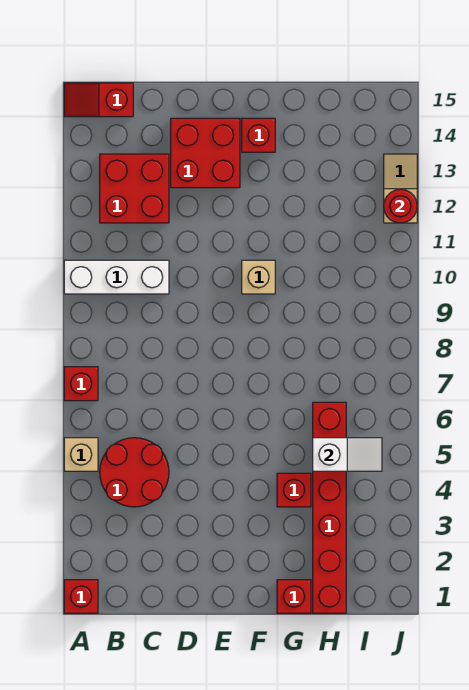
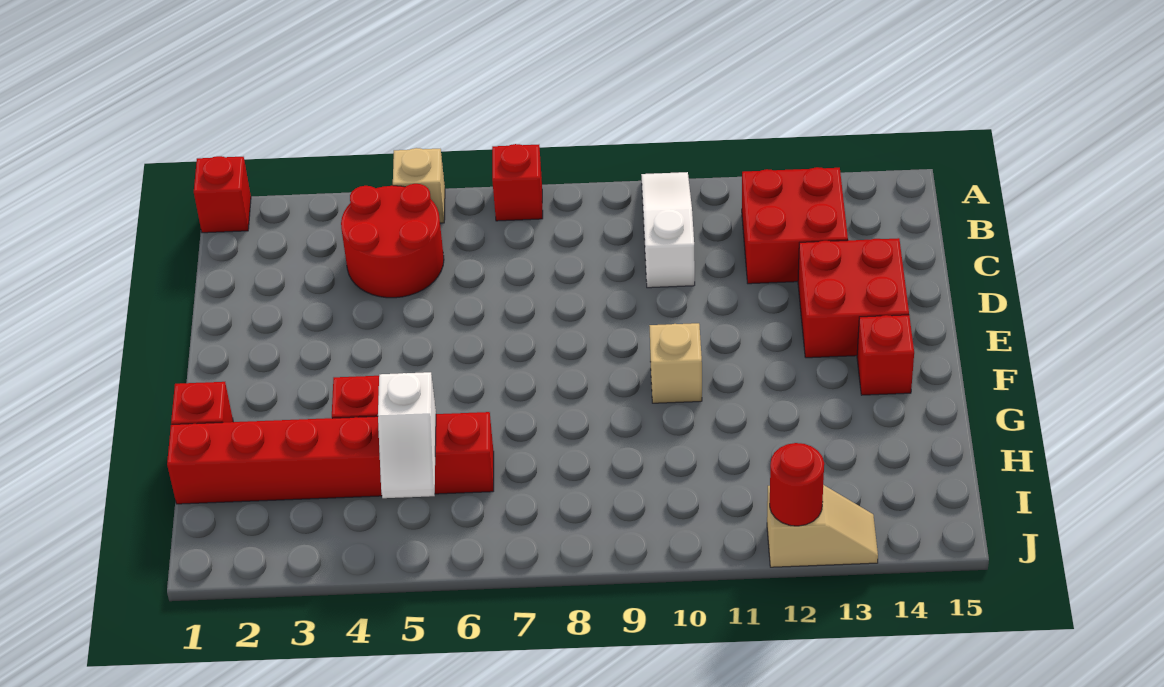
white brick A10:C10 level 1 -> white slope A10:C10 level 1 top C
red slope A15:B15 level 1 top B -> none

